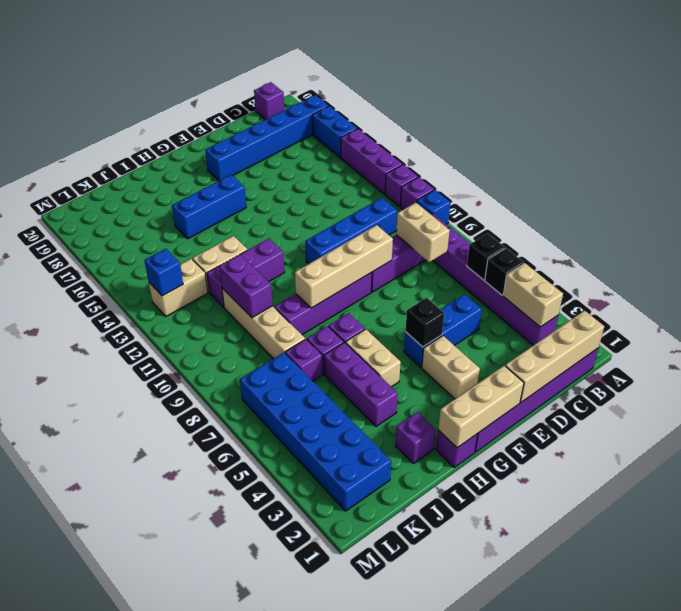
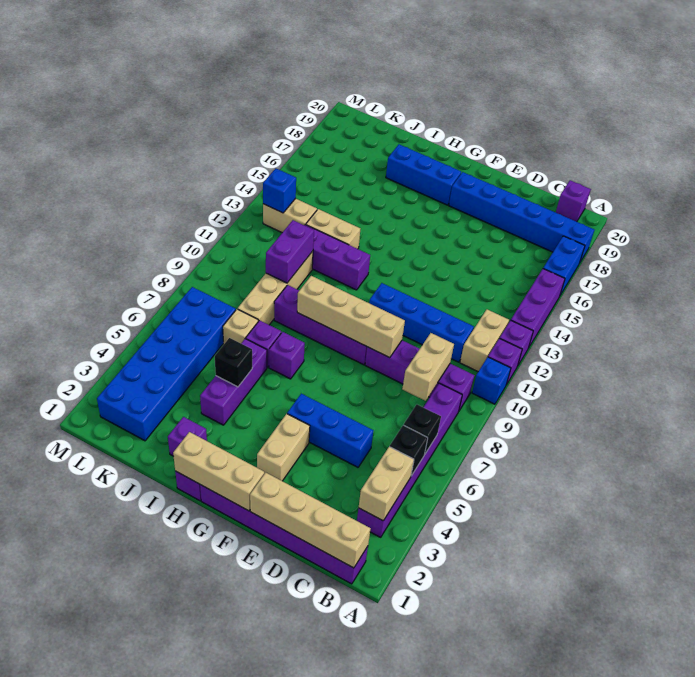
black brick F5 level 2 -> black brick I5 level 2
blue brick G16:I16 level 1 -> blue brick G18:I18 level 1
tan brick H5:H6 level 1 -> tan brick B11:B12 level 1
purple brick J7 level 1 -> tan brick J7 level 1

